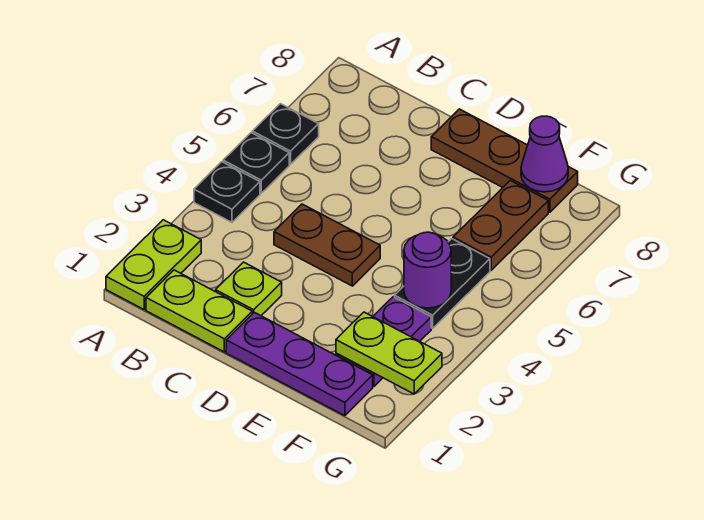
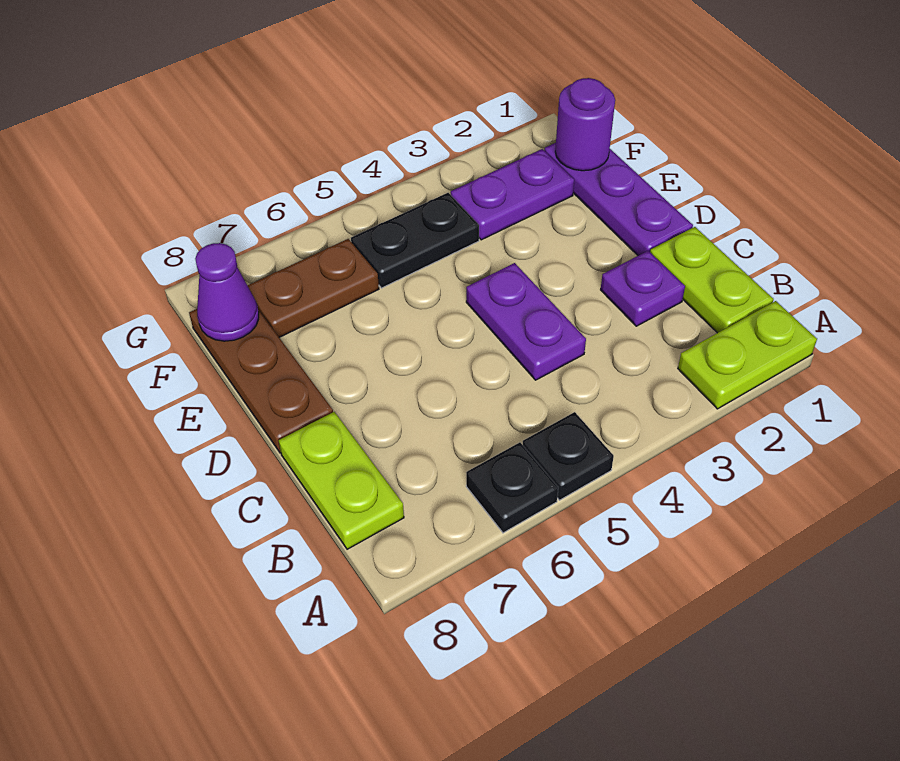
black plate A4 level 1 -> none
lime plate C2 level 1 -> purple plate C2 level 1
brown plate C4:D4 level 1 -> purple plate C4:D4 level 1
lime plate F2:G2 level 2 -> lime plate B8:C8 level 1
purple round brick F4 level 2 -> purple round brick F1 level 2

